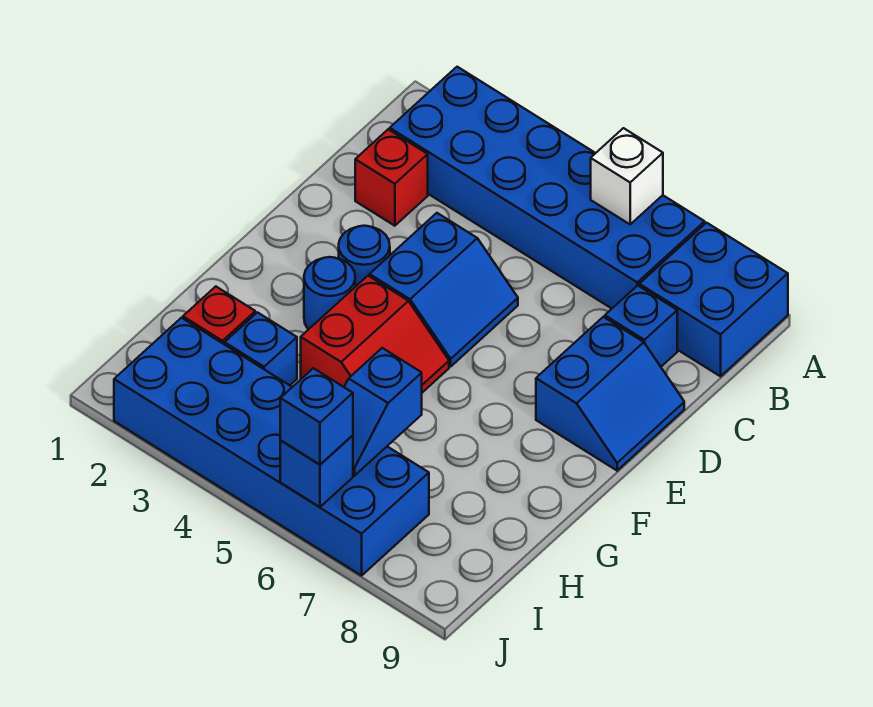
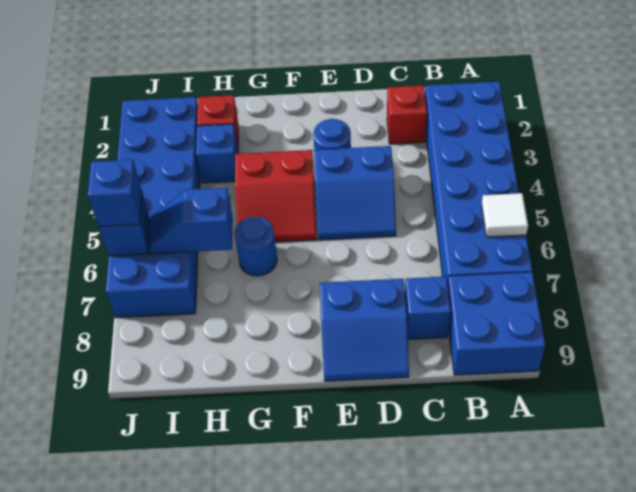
white brick A6 level 2 -> white tile A6 level 2
blue round brick F3 level 1 -> blue round brick G6 level 1

